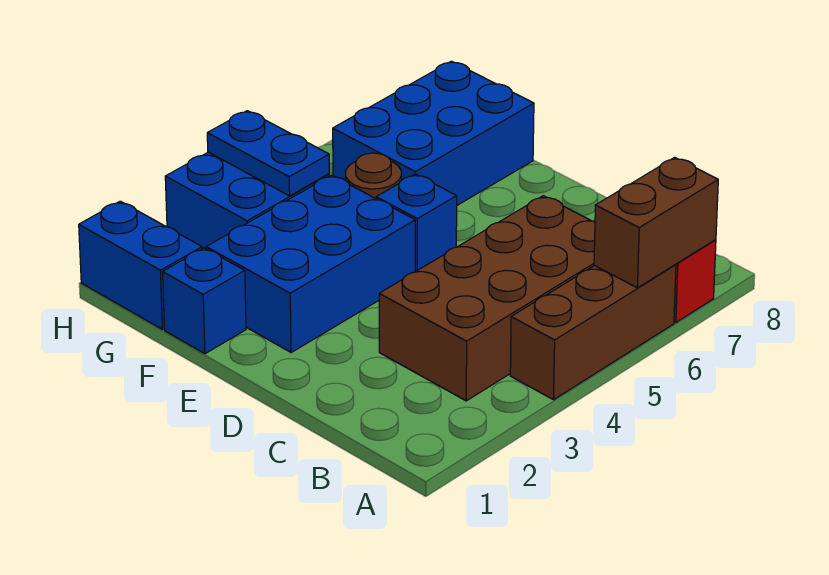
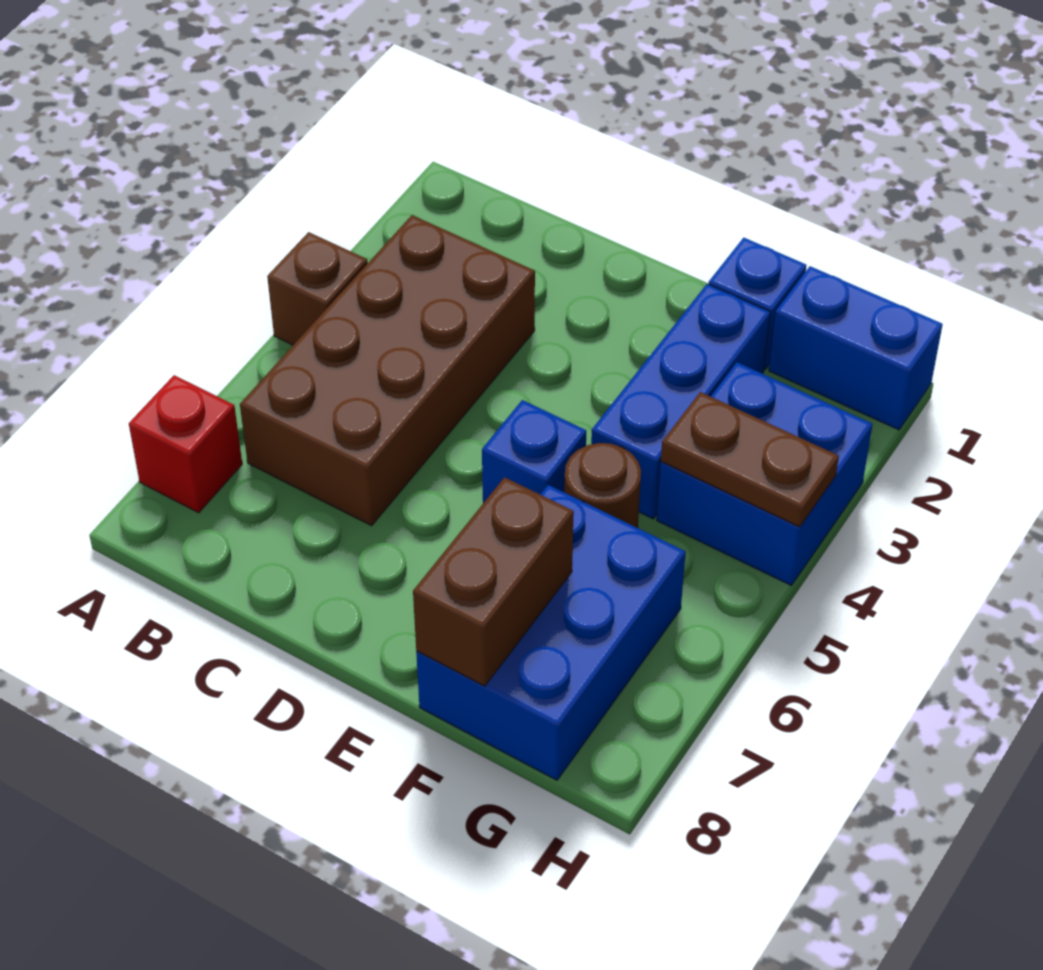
brown brick A4:A6 level 1 -> brown brick A4 level 1
brown brick A6:A7 level 2 -> brown brick F7:F8 level 2
blue brick E2:F4 level 1 -> blue brick F2:F4 level 1
blue plate G4:H4 level 2 -> brown plate G4:H4 level 2

